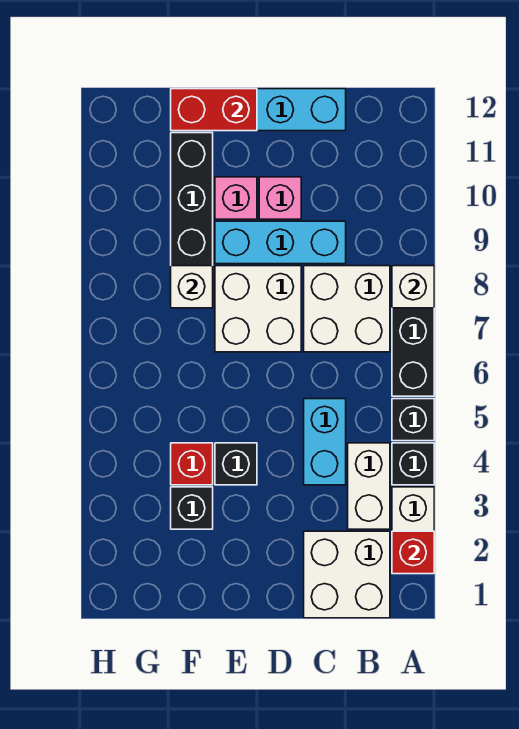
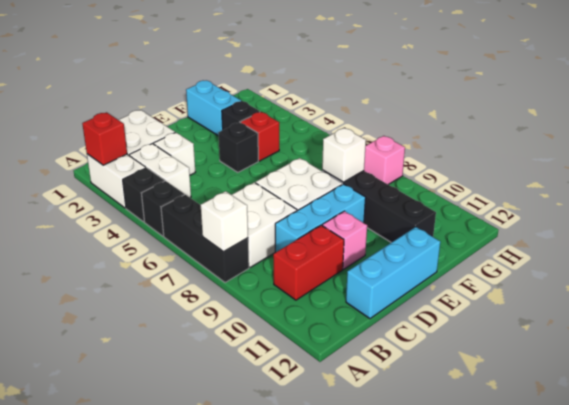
none -> white brick C3 level 1
cyan brick C4:C5 level 1 -> cyan brick F1:F2 level 1
pink brick E10 level 1 -> pink brick H8 level 1
red brick E12:F12 level 2 -> red brick B10:C10 level 1

